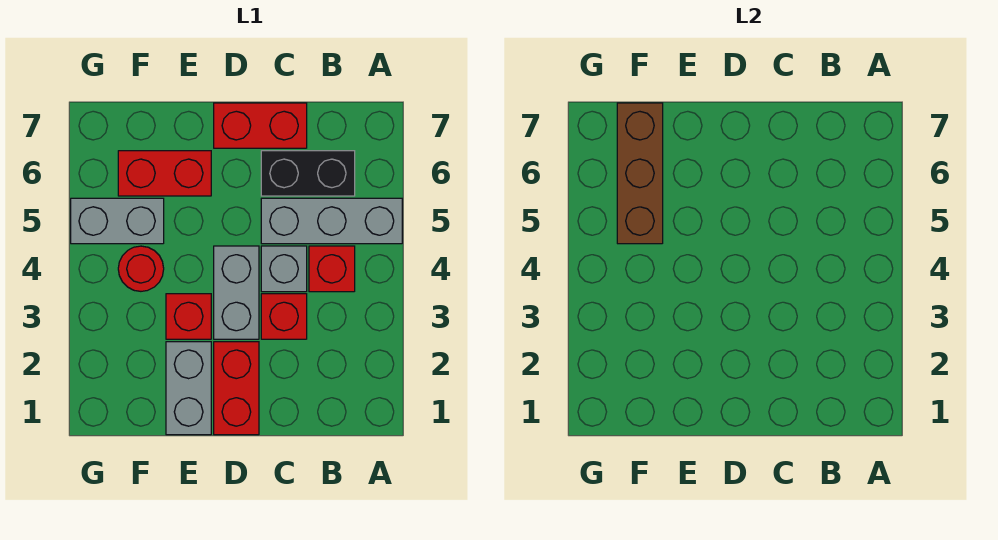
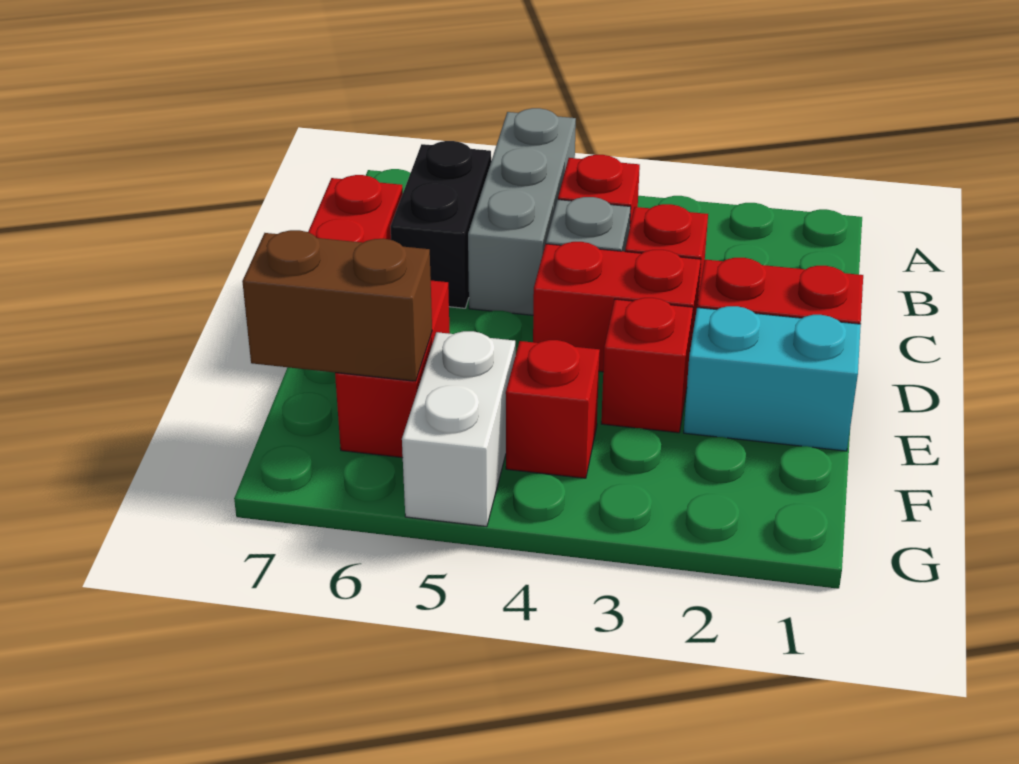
grey brick D3:D4 level 1 -> red brick D3:D4 level 1
grey brick E1:E2 level 1 -> cyan brick E1:E2 level 1
red round brick F4 level 1 -> red brick F4 level 1
grey brick F5:G5 level 1 -> white brick F5:G5 level 1
brown brick F5:F7 level 2 -> brown brick F6:F7 level 2

